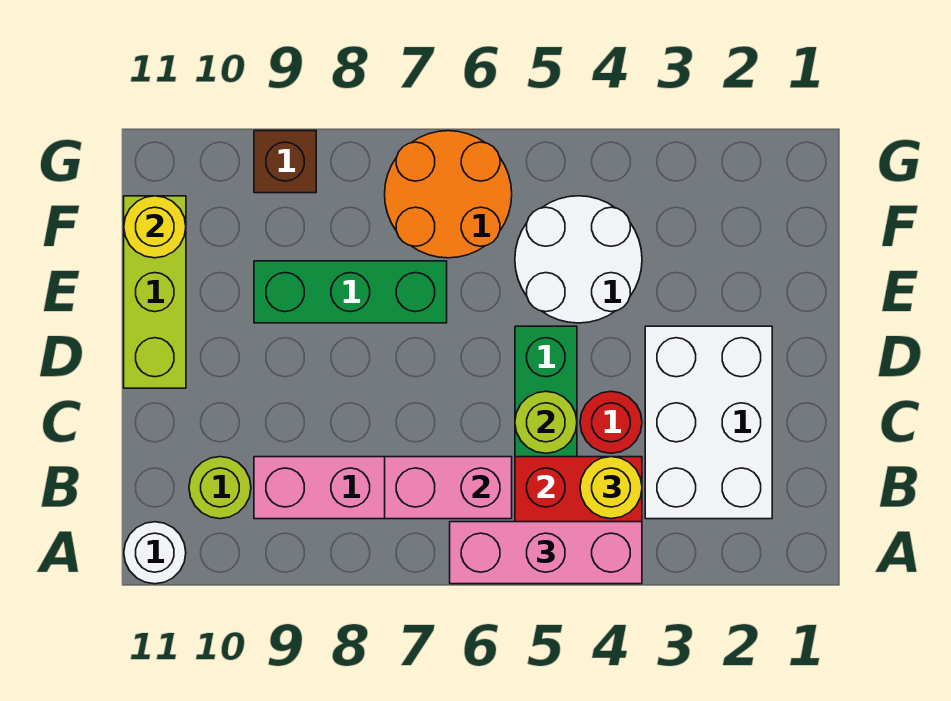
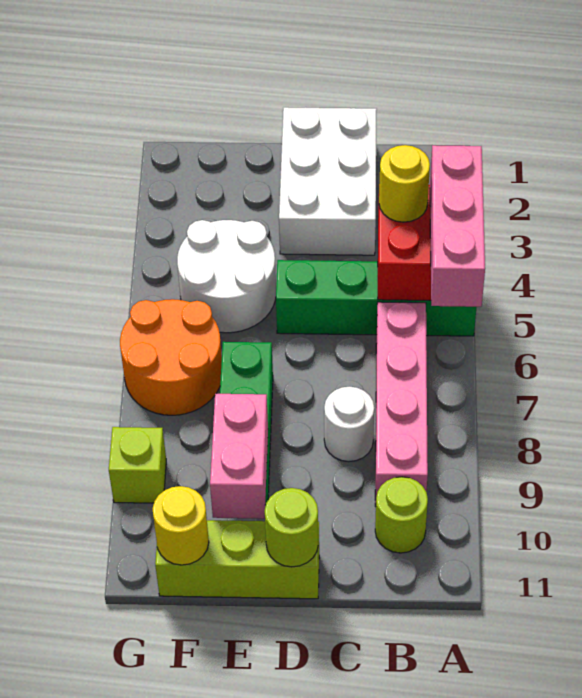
white round brick A11 level 1 -> white round brick C8 level 1
white brick B2:D3 level 1 -> white brick C1:D3 level 1
pink brick B6:B7 level 2 -> pink brick E9:E10 level 2
red round brick C4 level 1 -> none
lime round brick C5 level 2 -> lime round brick D11 level 2
brown brick G9 level 1 -> lime brick G9 level 1

